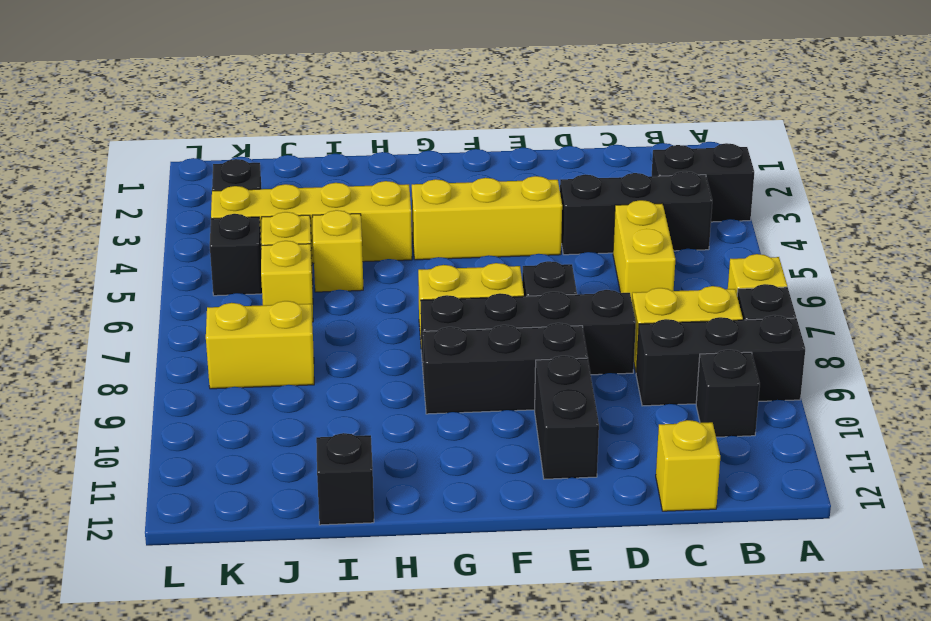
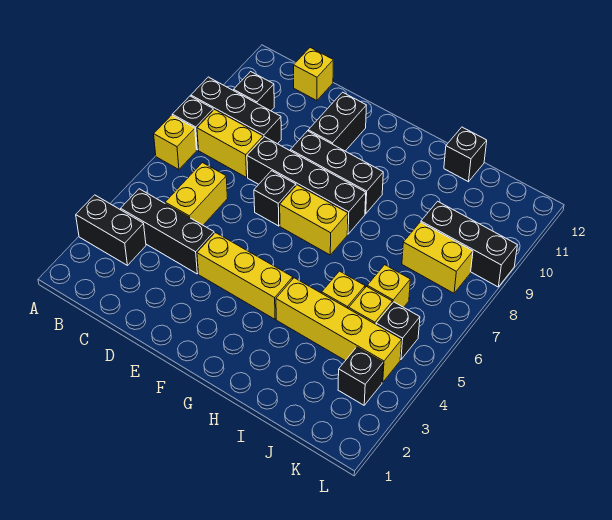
none -> black brick J9:L9 level 1

